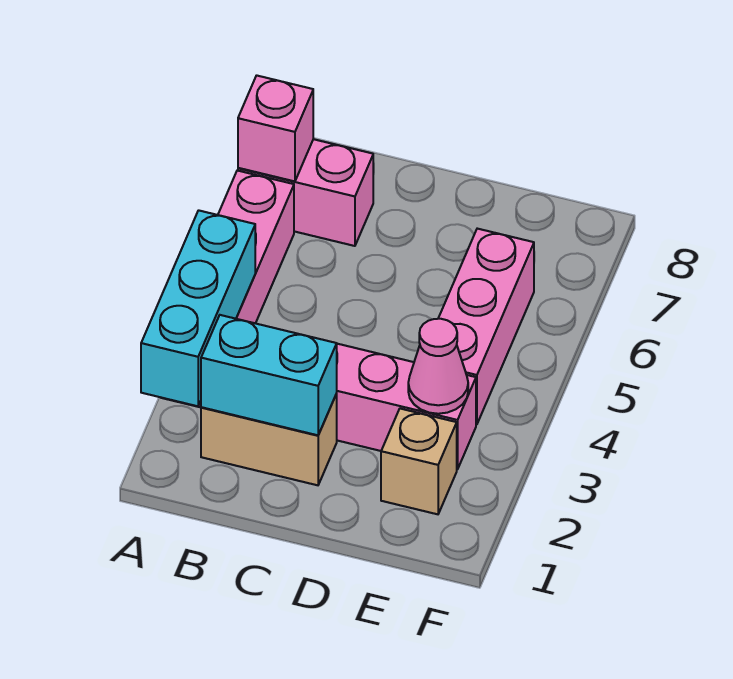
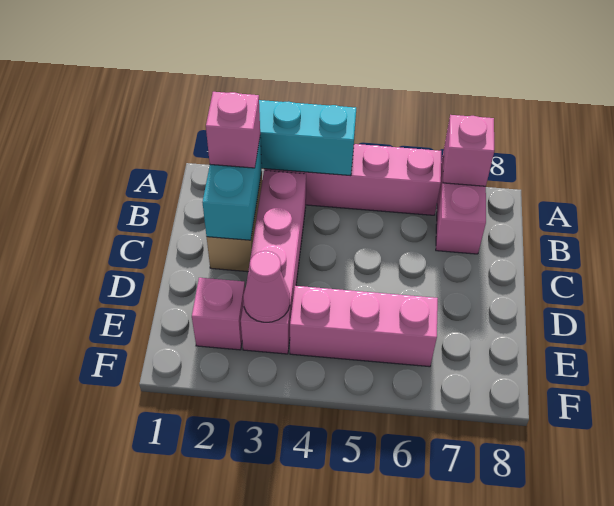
none -> pink brick B2 level 3
tan brick E2 level 1 -> pink brick E2 level 1

